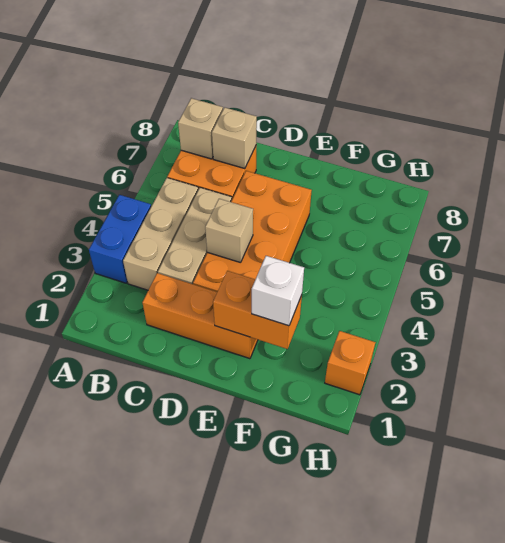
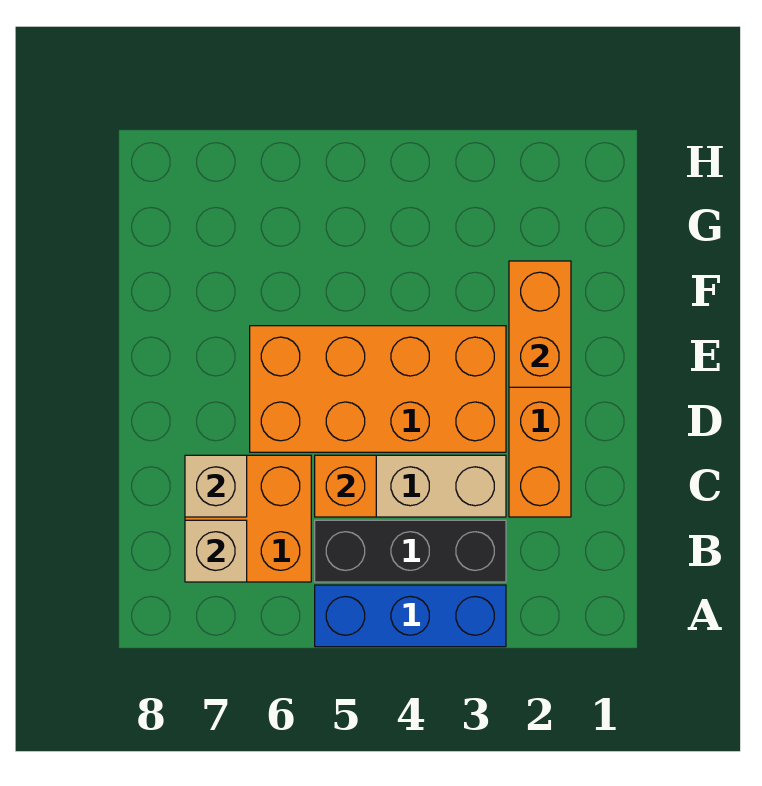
blue brick A3:A4 level 1 -> blue brick A3:A5 level 1
tan brick B3:B5 level 1 -> black brick B3:B5 level 1
tan brick D4 level 2 -> none
white brick F2 level 3 -> none
orange brick H2 level 1 -> orange brick C5 level 2

